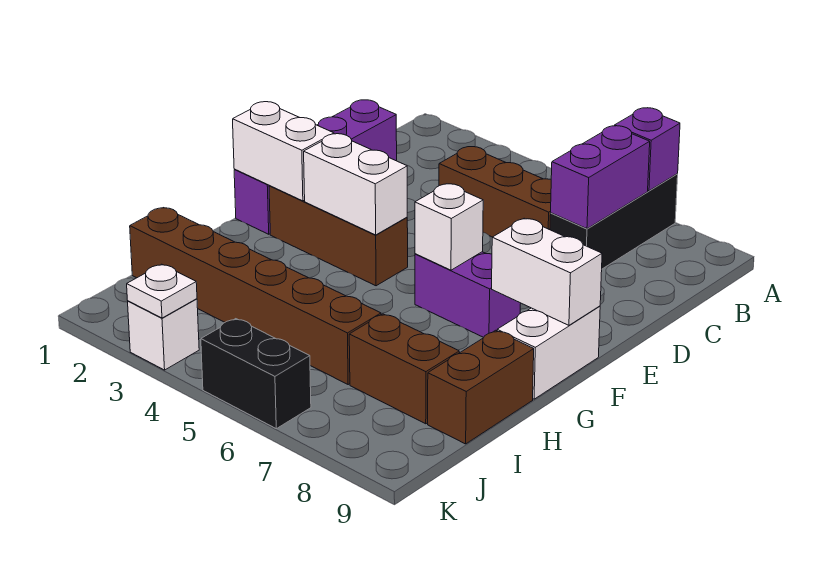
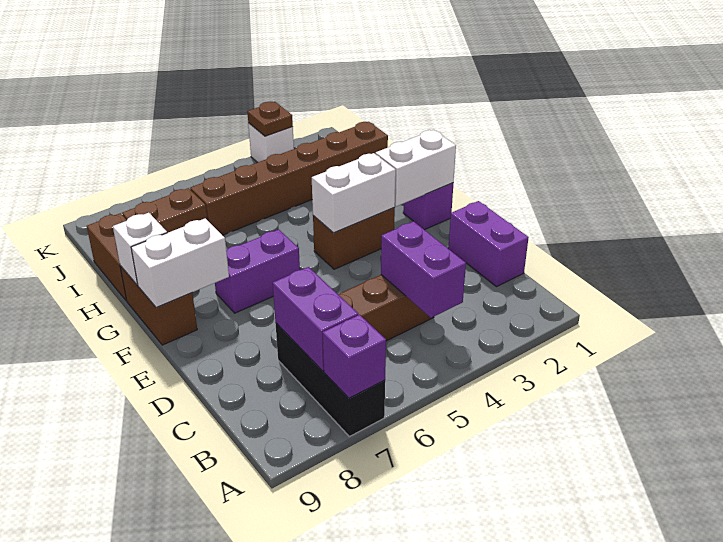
none -> purple brick B4:C4 level 2
brown brick F2:F4 level 1 -> brown brick F3:F4 level 1
white brick F6 level 2 -> white brick G9 level 2
white brick F9:G9 level 1 -> brown brick F9:G9 level 1
white plate K3 level 2 -> brown plate K3 level 2
black brick K5:K6 level 1 -> none

